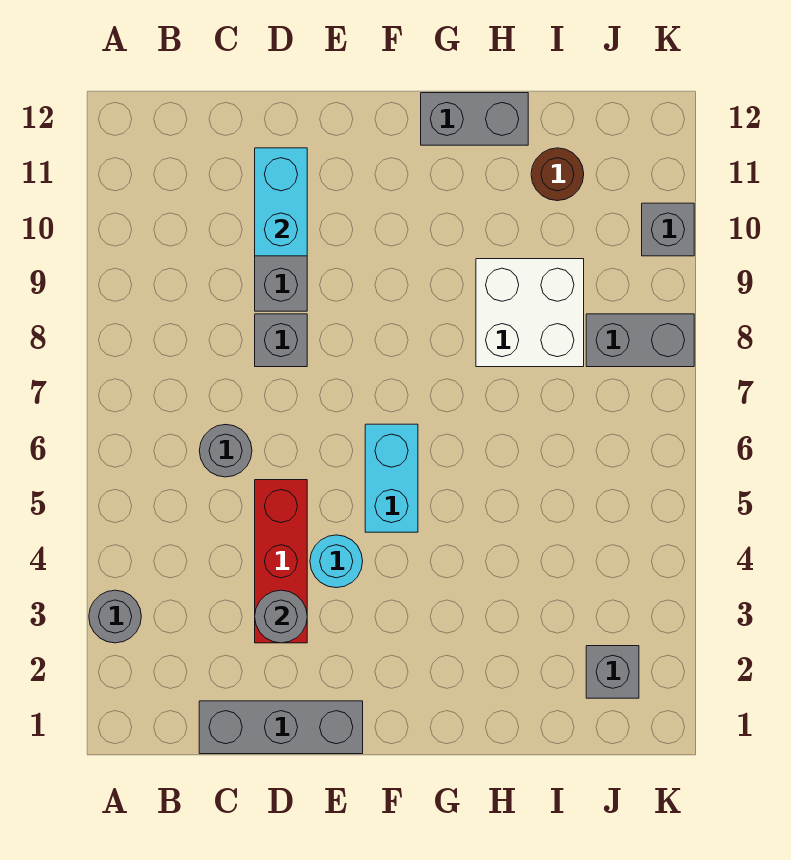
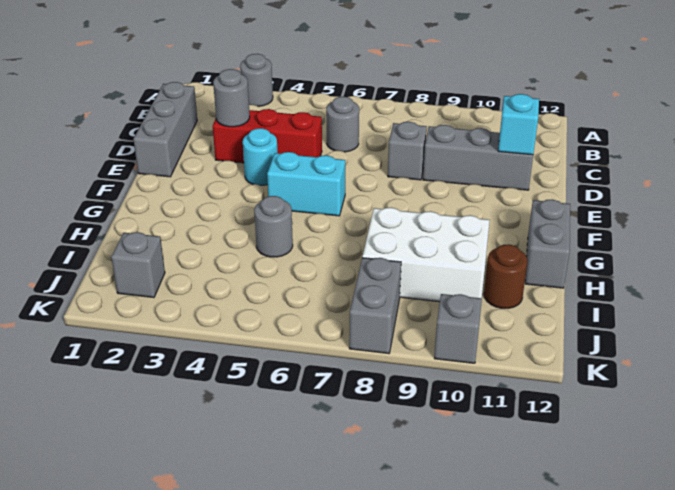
cyan brick D10:D11 level 2 -> cyan brick D11 level 2
none -> grey round brick H5 level 1
white brick H8:I9 level 1 -> white brick H8:I10 level 1

